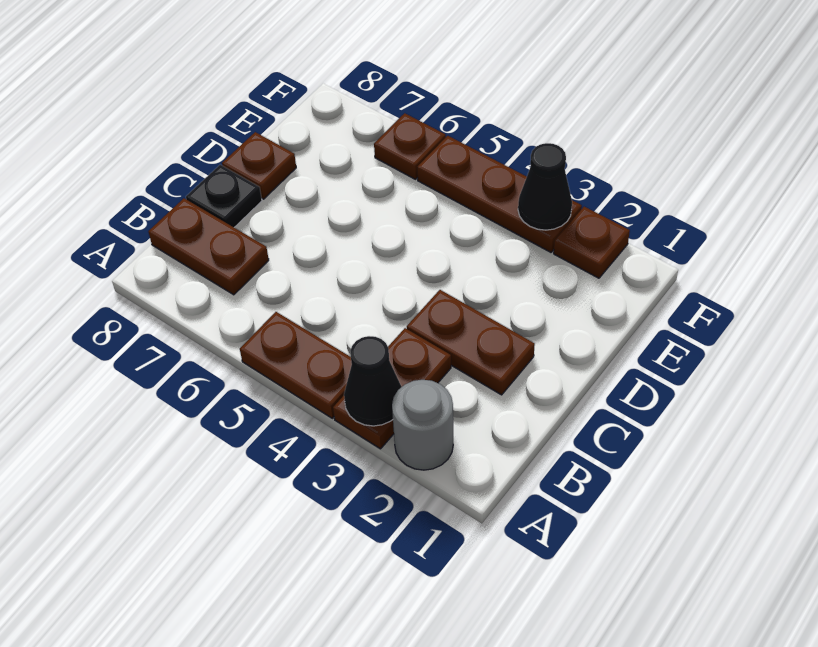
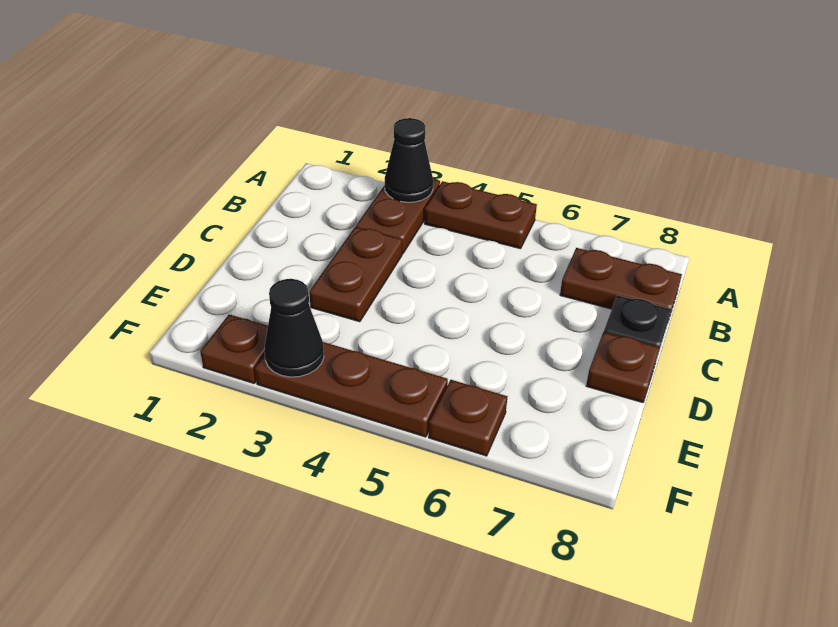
grey round brick A2 level 1 -> none
brown plate C2:C3 level 1 -> brown plate C3:D3 level 1

